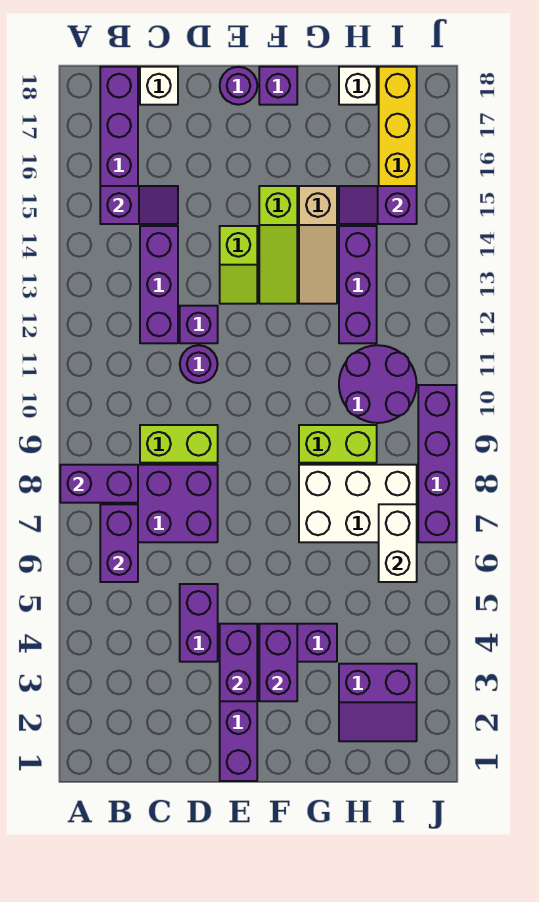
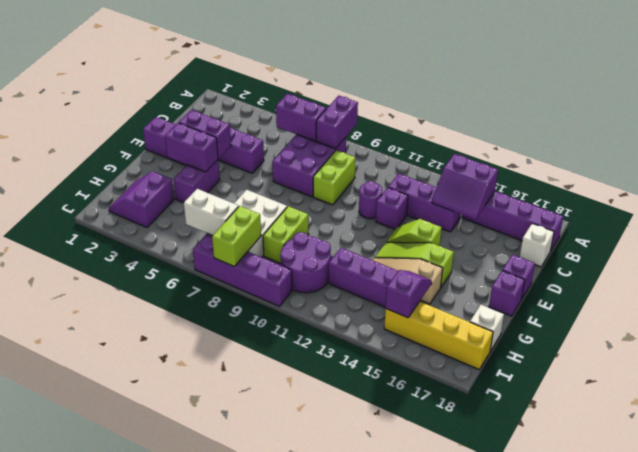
purple slope B15:C15 level 2 top B -> purple slope B14:C15 level 2 top B
purple round brick E18 level 1 -> purple brick E18 level 1
none -> lime brick I8:J8 level 2

